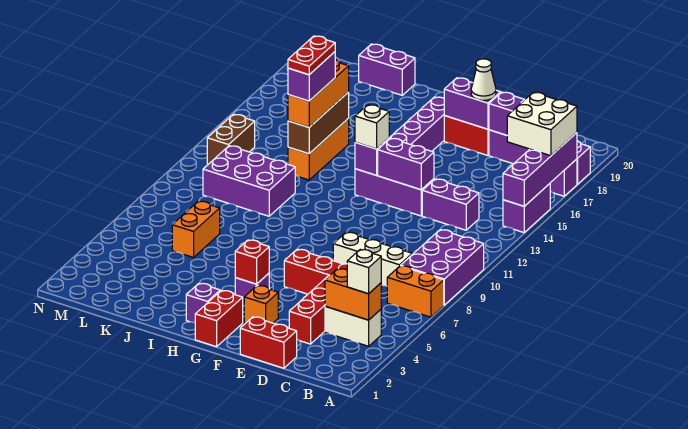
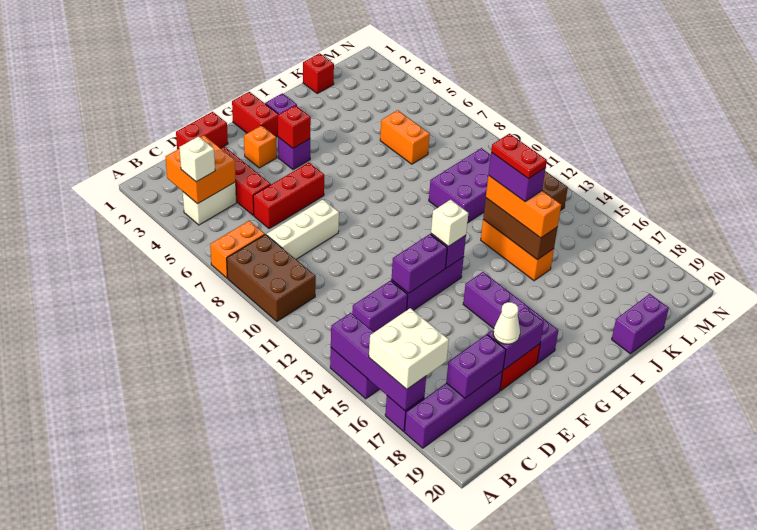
purple brick A8:B10 level 1 -> brown brick A8:B10 level 1
orange brick B4:C4 level 2 -> orange brick B3:C4 level 2
none -> red brick K1 level 1

